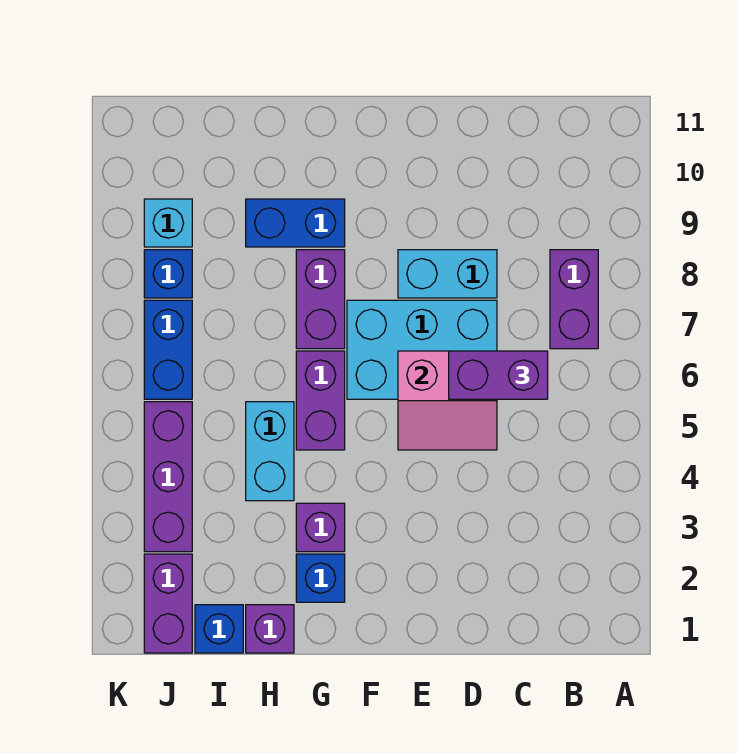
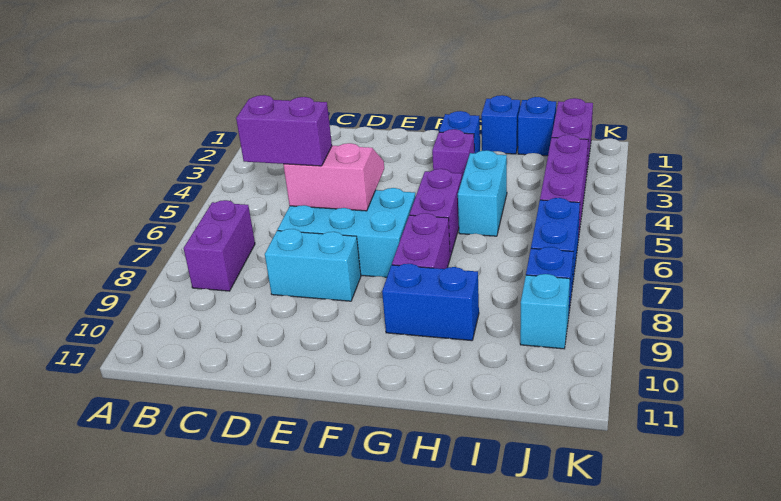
purple brick H1 level 1 -> blue brick H1 level 1

